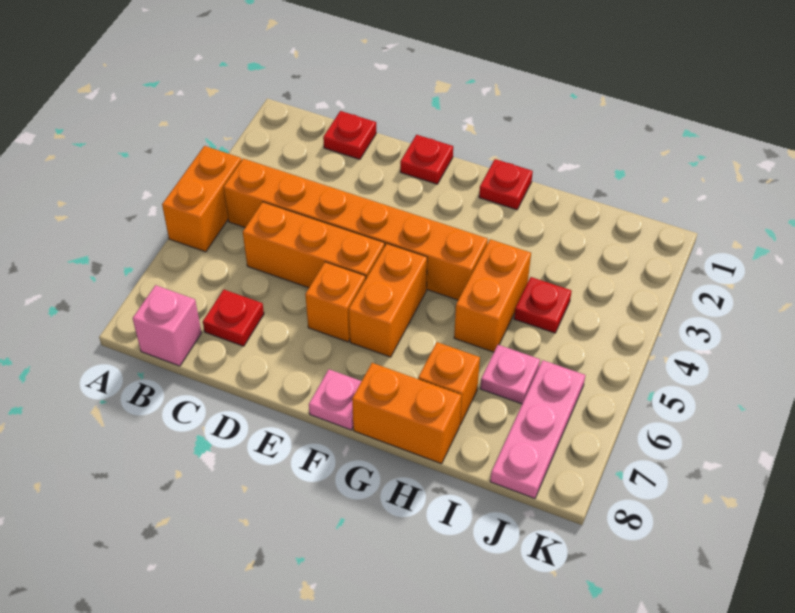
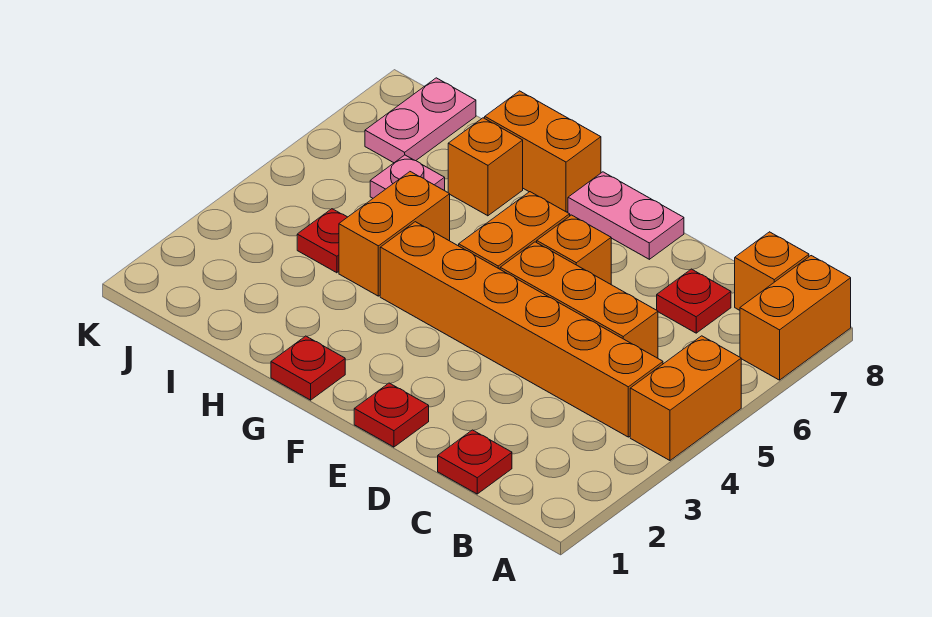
none -> orange brick A7:A8 level 1
pink brick B8 level 1 -> orange brick B8 level 1
pink plate F8 level 1 -> pink plate E8:F8 level 1
pink plate J6:J8 level 1 -> pink plate J7:J8 level 1

